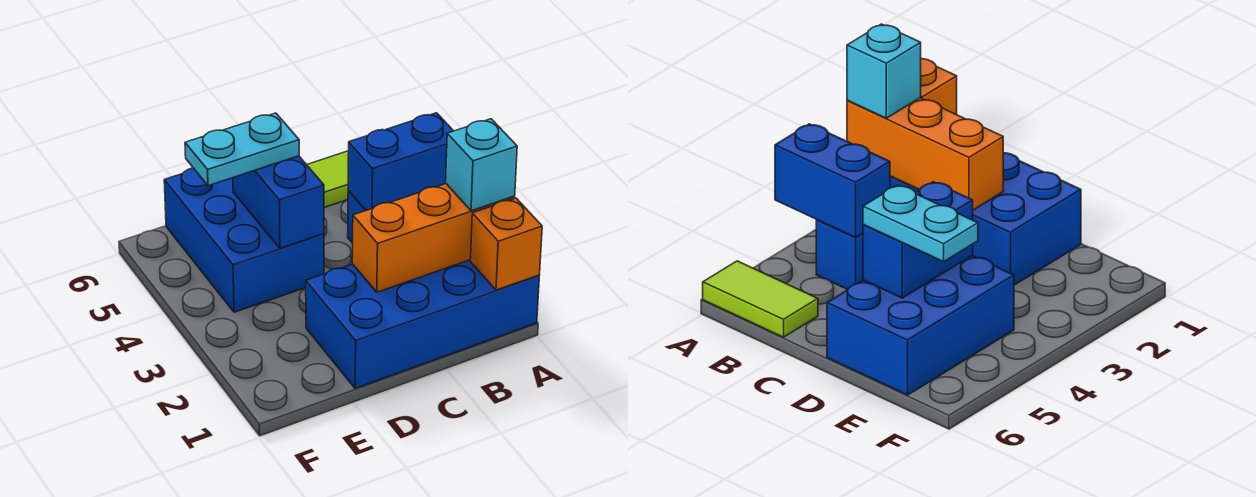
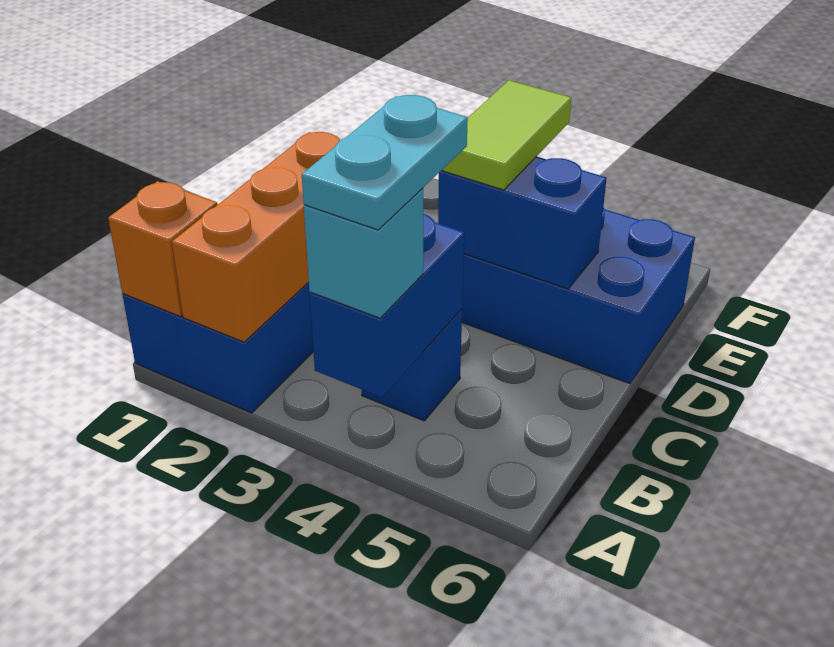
cyan brick A2 level 3 -> cyan brick A4 level 3
lime tile A6:B6 level 1 -> lime tile D4:E4 level 3
cyan plate D5:E5 level 3 -> cyan plate A4:B4 level 4

